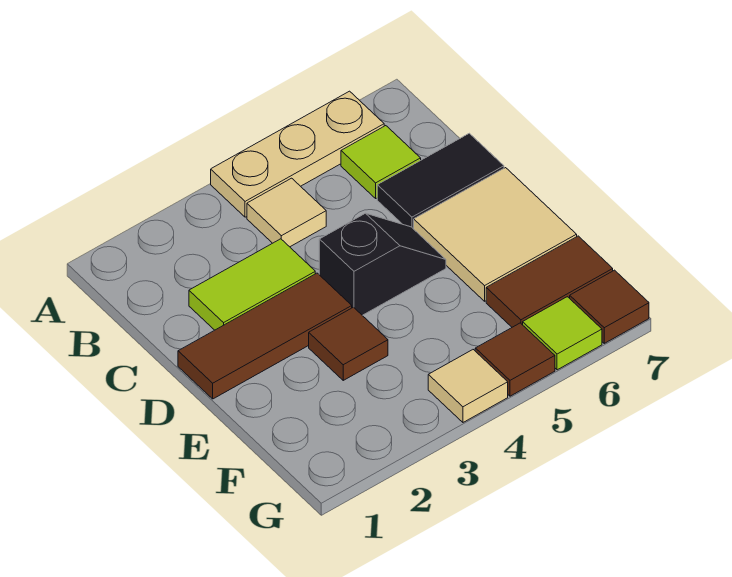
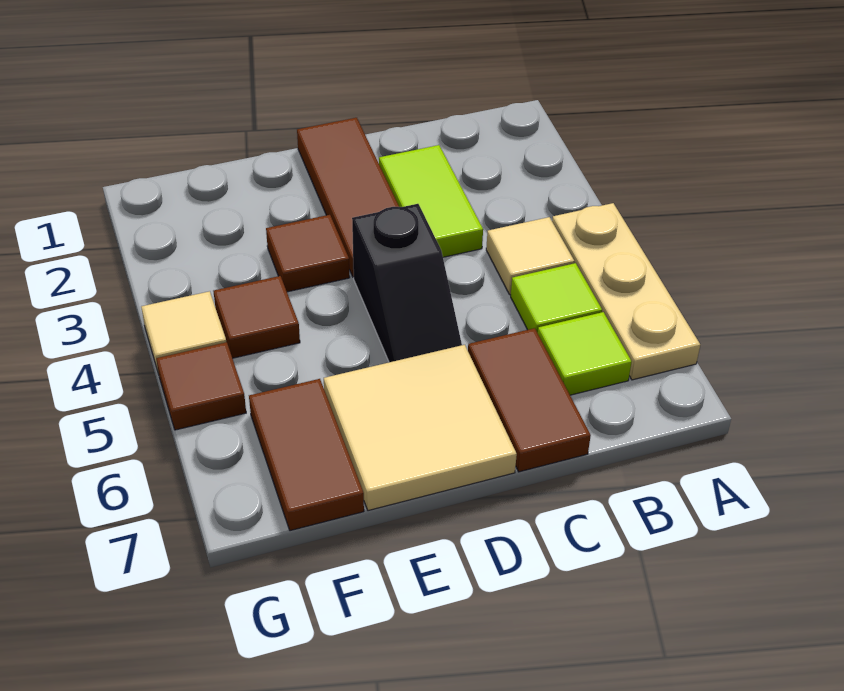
black tile C6:C7 level 1 -> brown tile C6:C7 level 1
lime tile G6 level 1 -> lime tile B5 level 1
brown tile G7 level 1 -> brown tile F4 level 1

